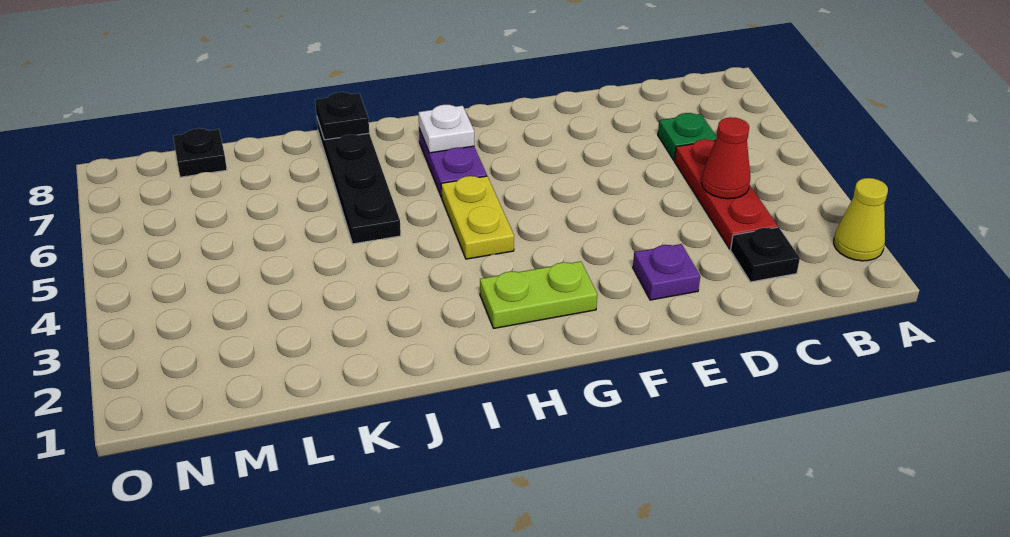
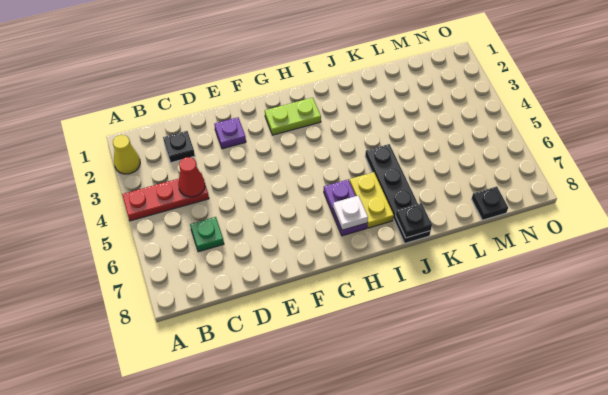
red plate C3:C5 level 1 -> red plate A4:C4 level 1
yellow plate H4:H5 level 1 -> yellow plate I6:I7 level 1

